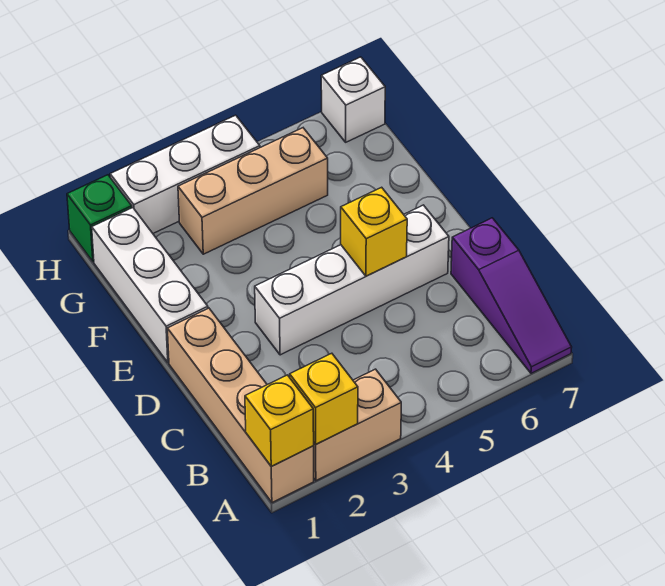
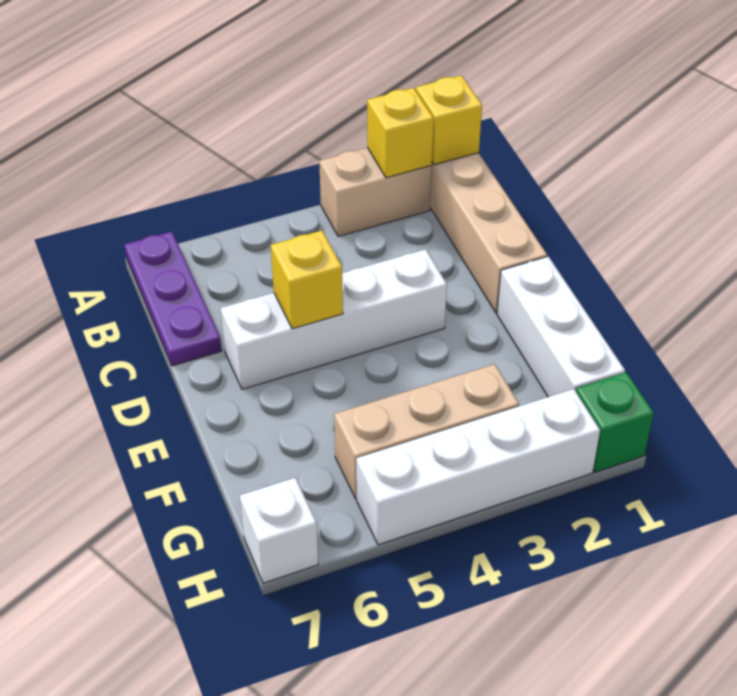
purple slope A7:C7 level 1 top C -> purple plate A7:C7 level 1
white brick H2:H4 level 1 -> white brick H2:H5 level 1

